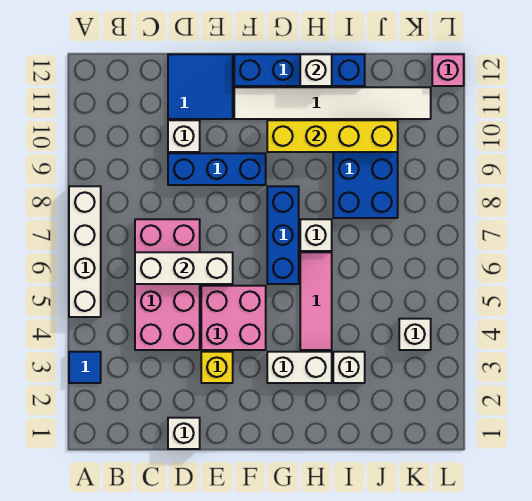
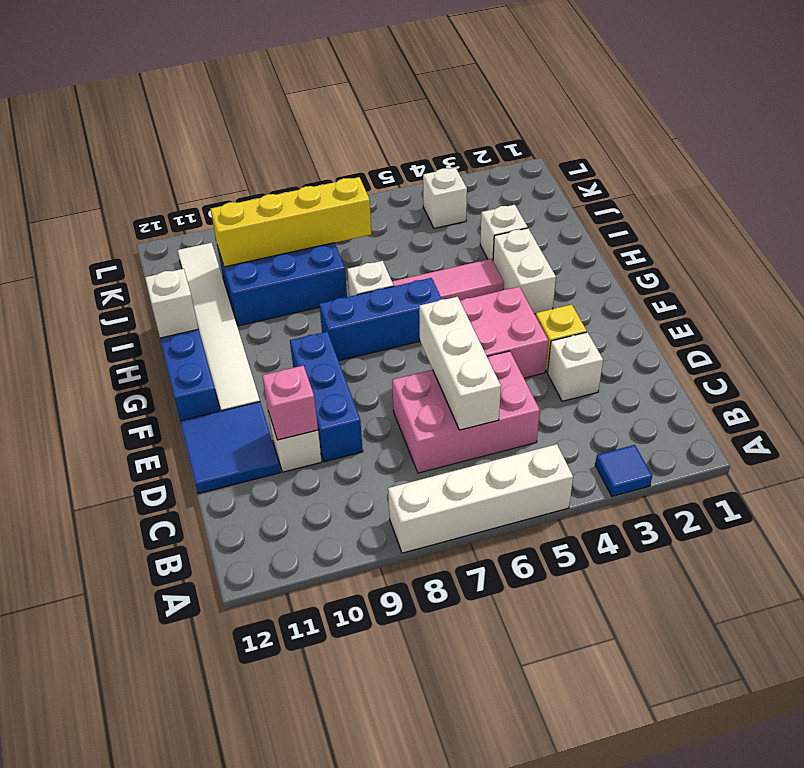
pink brick C4:D7 level 1 -> pink brick C5:D7 level 1
white brick D1 level 1 -> white brick D3 level 1
yellow brick G10:J10 level 2 -> yellow brick J7:J10 level 2
pink brick L12 level 1 -> pink brick D10 level 2

